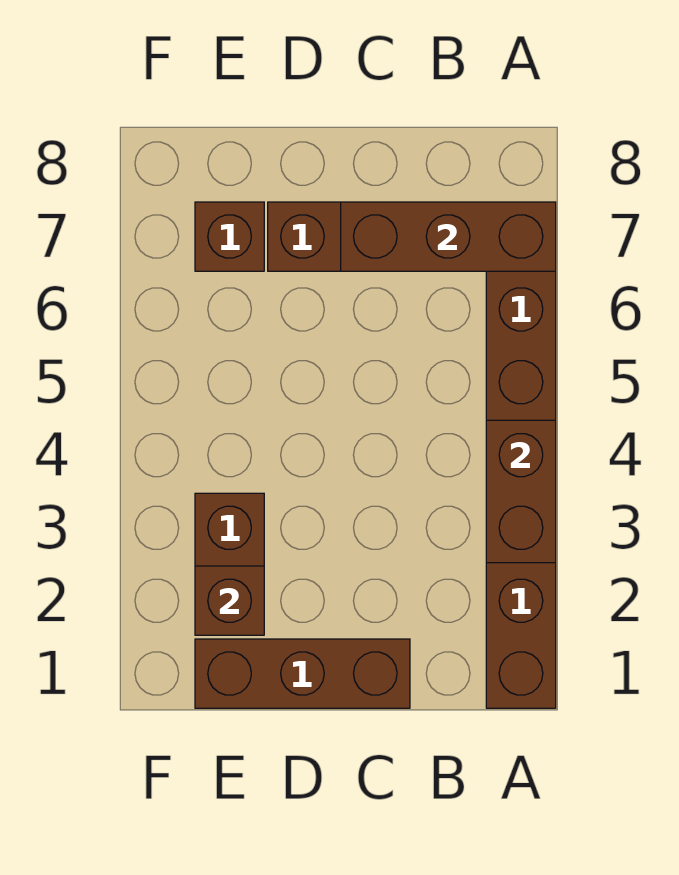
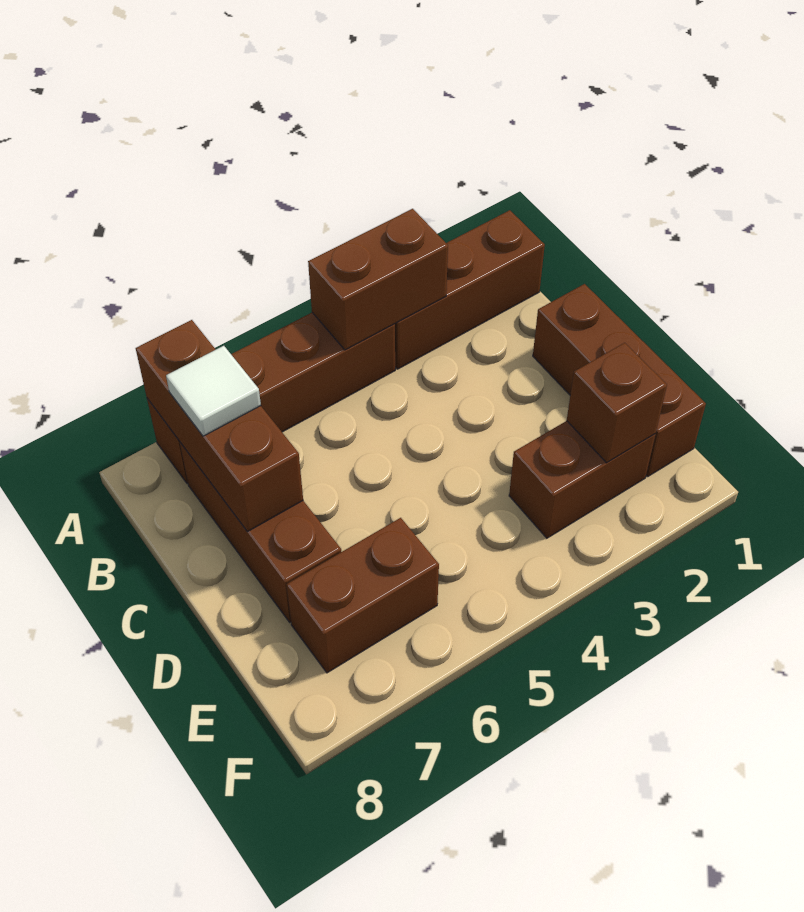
none -> white tile B7 level 3
brown brick E7 level 1 -> brown brick E6:E7 level 1

